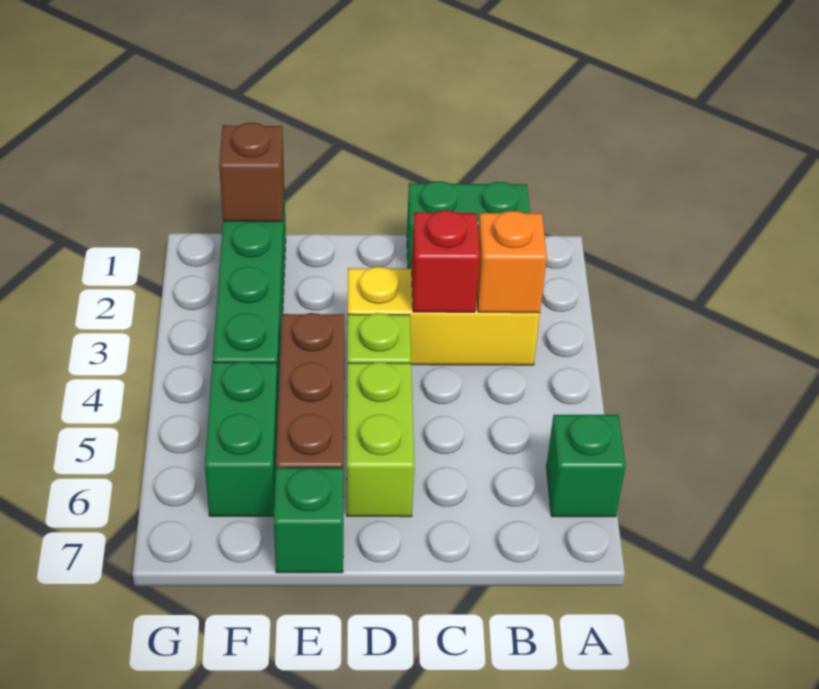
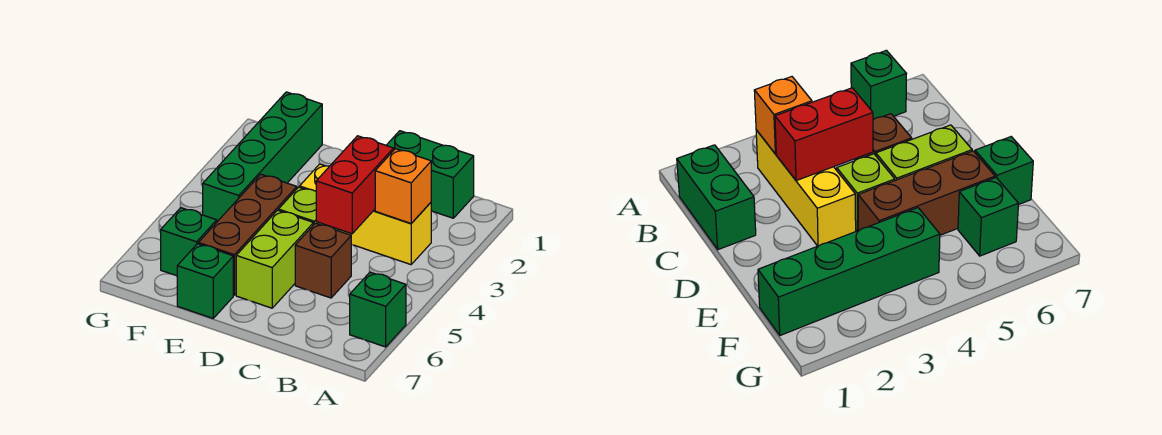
red brick C3 level 2 -> red brick C3:C4 level 2
brown brick F1 level 2 -> brown brick C5 level 1
green brick F5:F6 level 1 -> green brick F6 level 1

